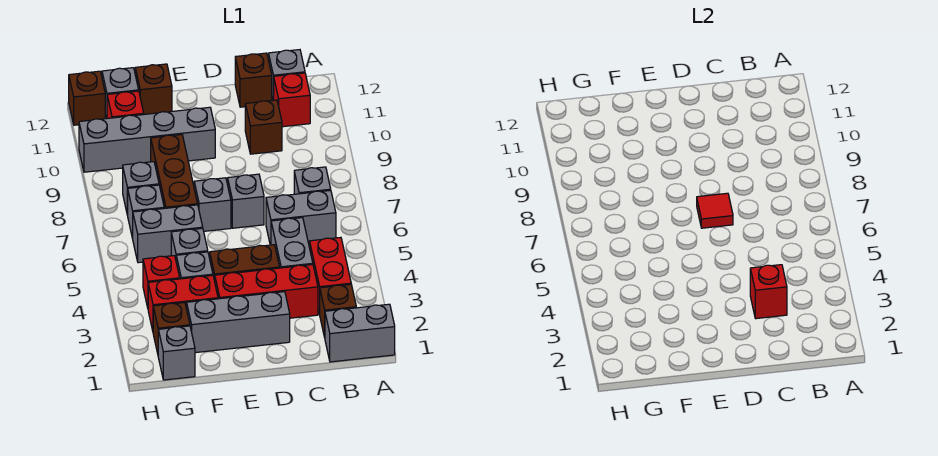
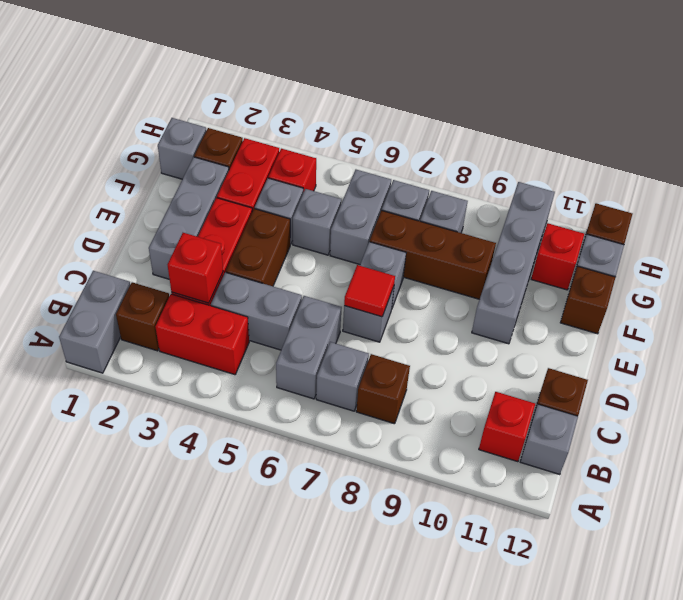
brown brick C10 level 1 -> brown brick B8 level 1

